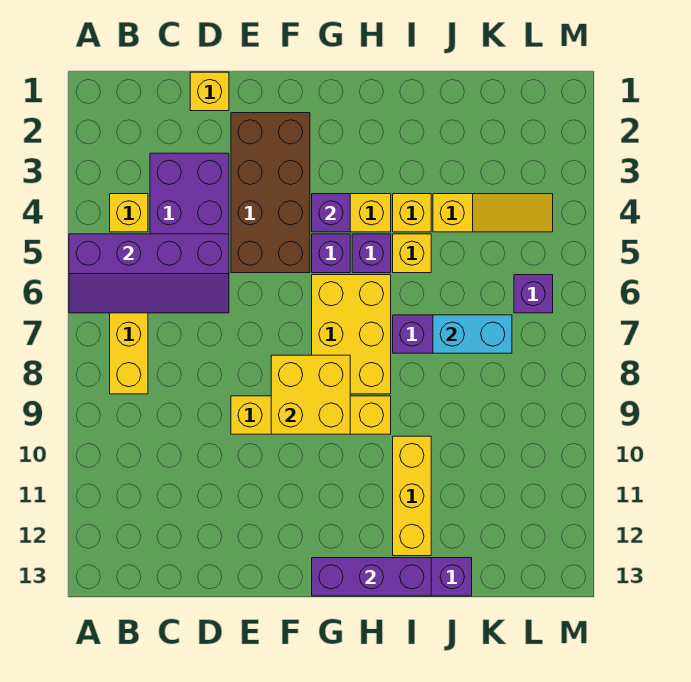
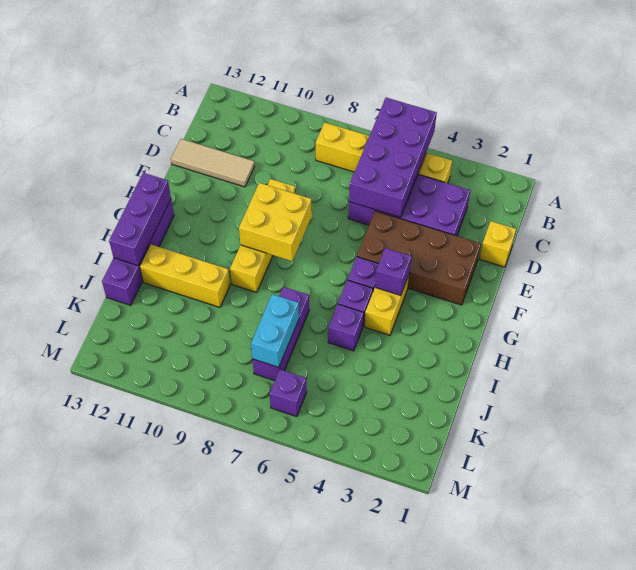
purple slope A5:D6 level 2 top 5 -> purple brick A5:D6 level 2
none -> tan tile D11:D13 level 1
yellow brick G6:H8 level 1 -> none
yellow brick I4 level 1 -> none
yellow brick I5 level 1 -> purple brick I5 level 1
yellow slope J4:L4 level 1 top J -> none

